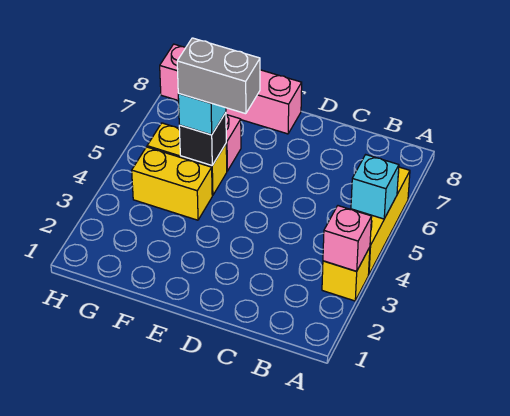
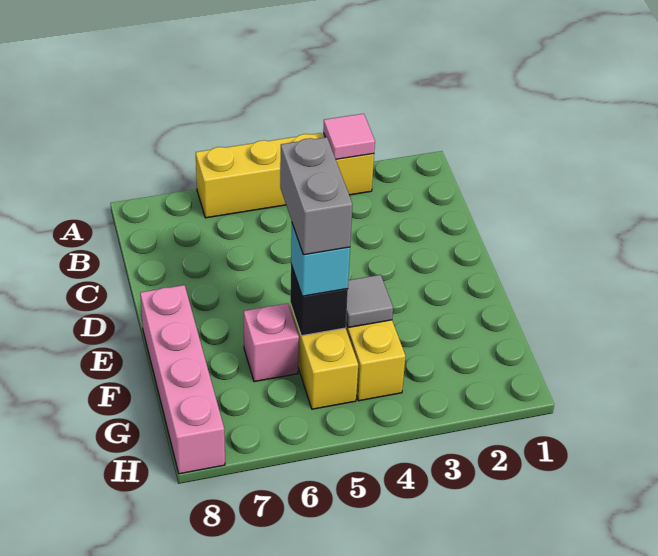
pink brick A3 level 2 -> pink tile A3 level 2
cyan brick A5 level 2 -> none
none -> grey tile F4 level 2

